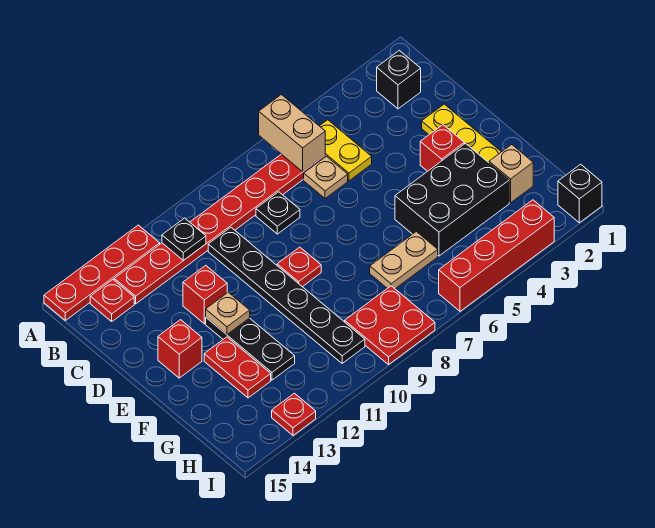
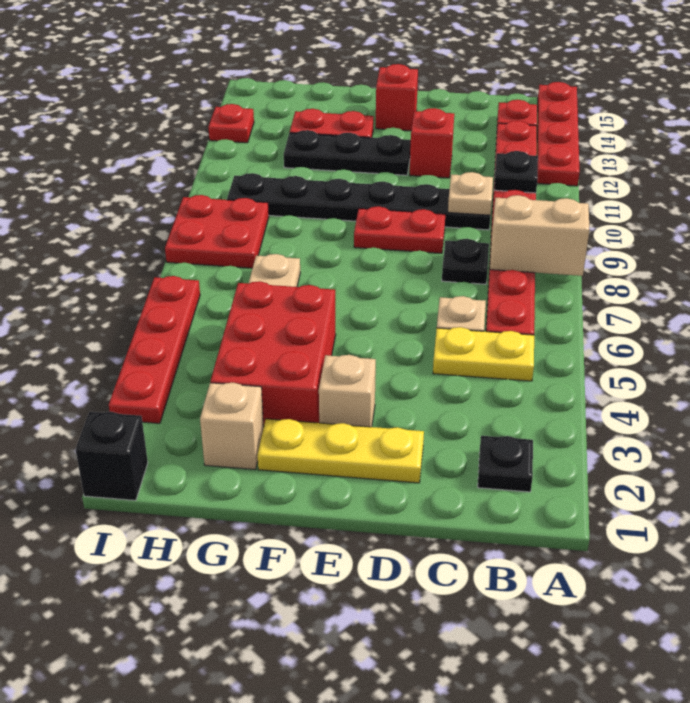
tan brick A6:B6 level 2 -> tan brick A8:B8 level 2
black brick B2 level 1 -> black plate B2 level 1
red brick E3 level 1 -> tan brick E3 level 1
red plate E9 level 1 -> red plate D9:E9 level 1
tan plate E12 level 2 -> tan plate C10 level 2
black brick F3:G5 level 1 -> red brick F3:G5 level 1
red brick I3:I6 level 1 -> red plate I3:I6 level 1

